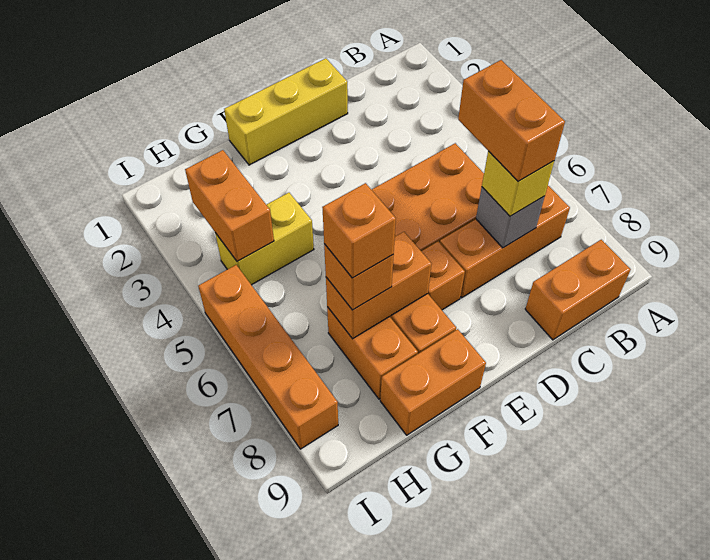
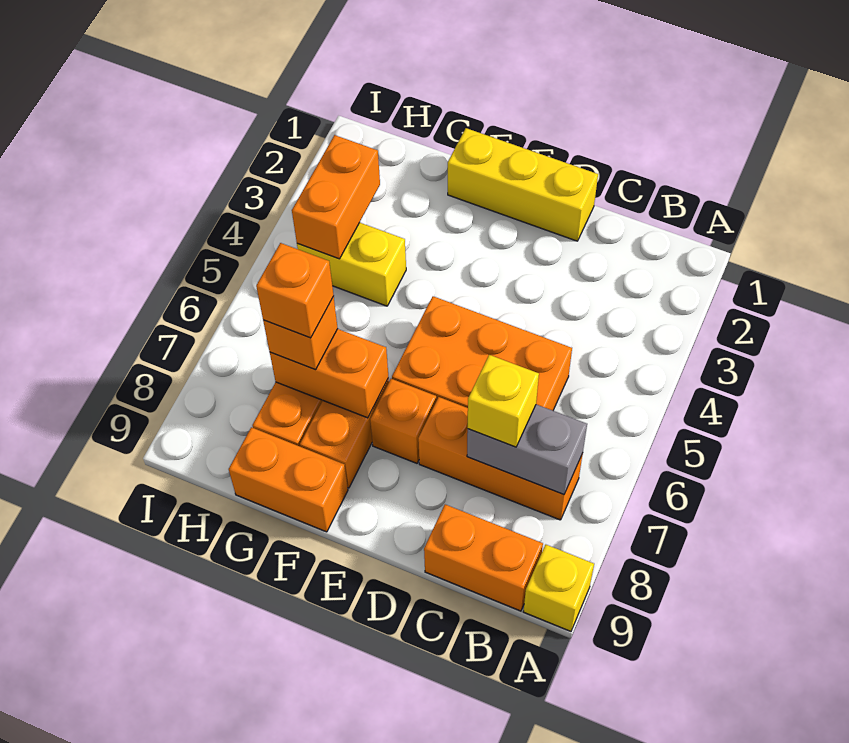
none -> yellow brick A9 level 1
orange brick C6:C7 level 4 -> none
grey brick C7 level 2 -> grey brick B7:C7 level 2
orange brick I5:I8 level 1 -> none

